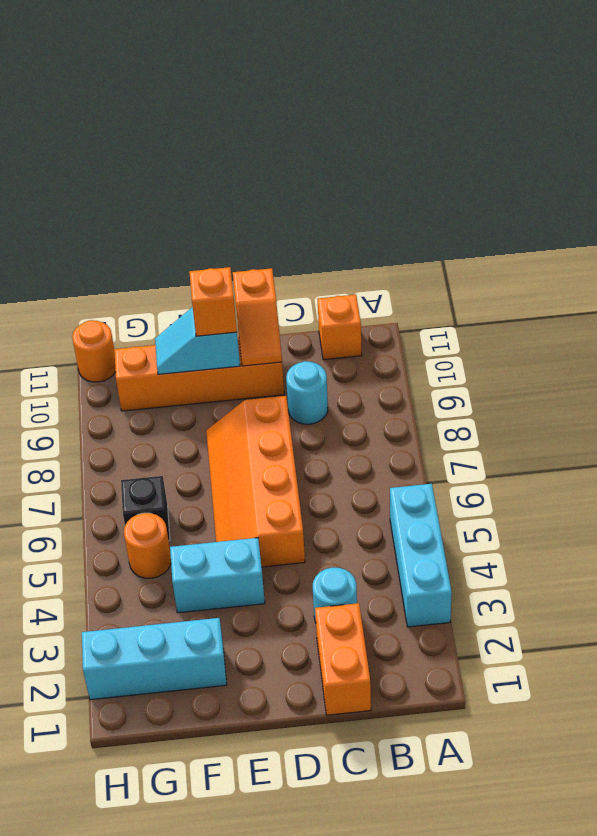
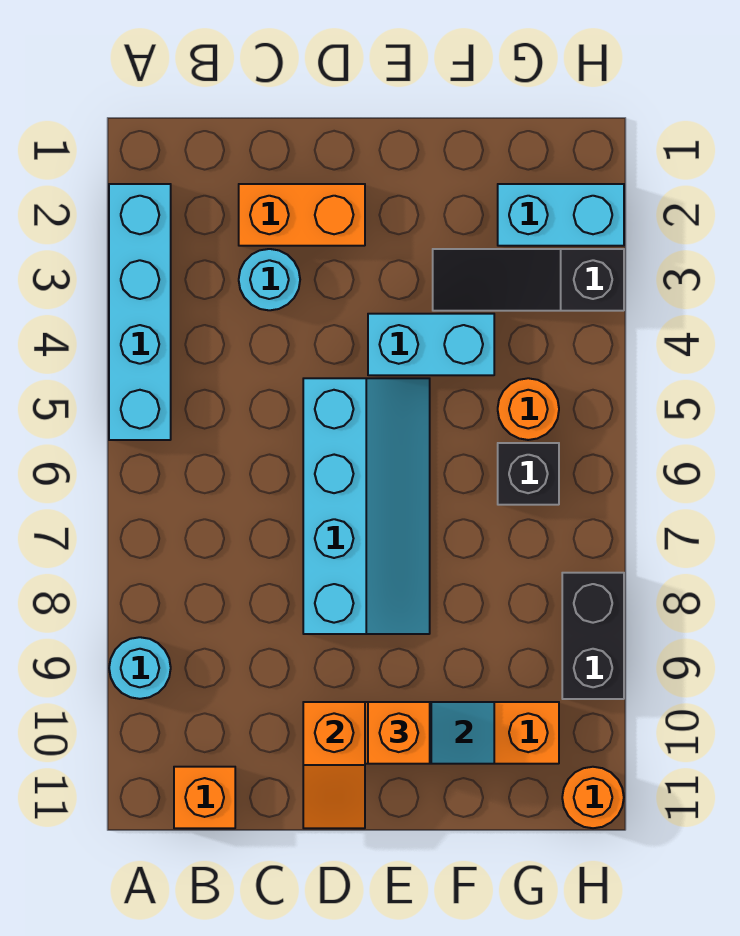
cyan brick A3:A5 level 1 -> cyan brick A2:A5 level 1
orange brick C1:C2 level 1 -> orange brick C2:D2 level 1
cyan round brick C9 level 1 -> cyan round brick A9 level 1
orange slope D5:E8 level 1 top D -> cyan slope D5:E8 level 1 top D
orange slope D10:D11 level 2 top 11 -> orange slope D10:D11 level 2 top 10
cyan brick F2:H2 level 1 -> cyan brick G2:H2 level 1
none -> black slope F3:H3 level 1 top H
none -> black brick H8:H9 level 1

